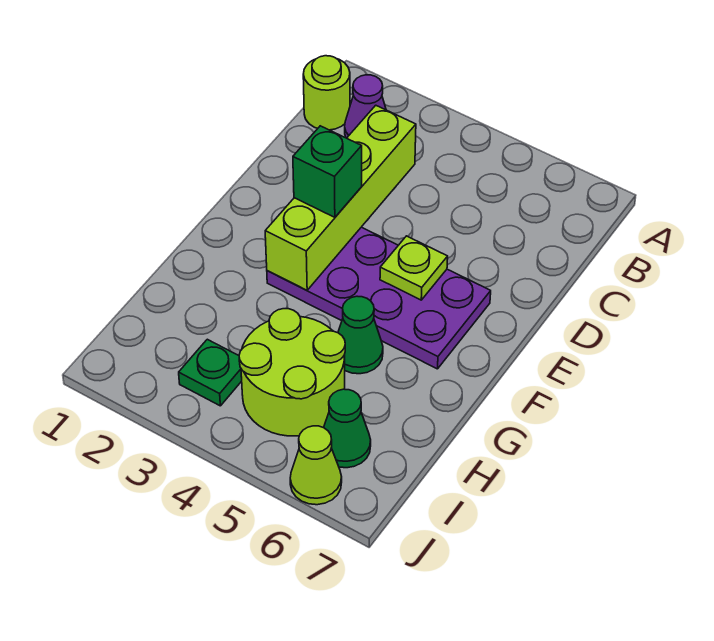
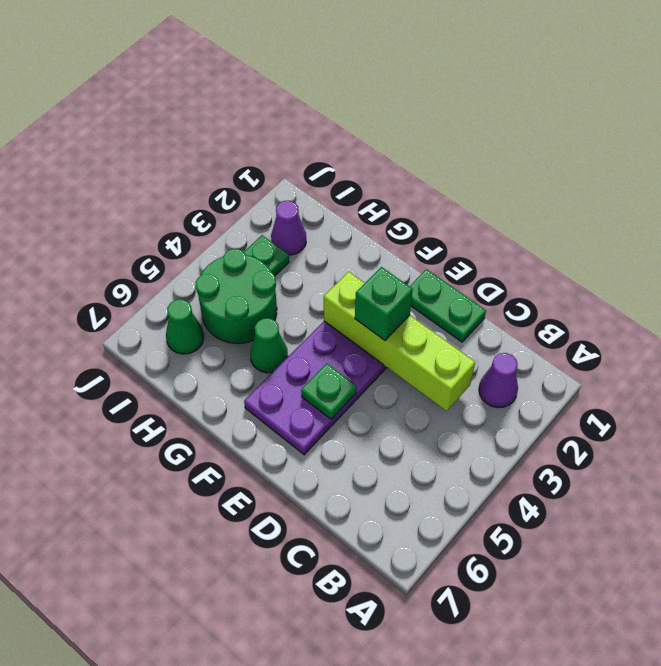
lime round brick B1 level 1 -> none
none -> green plate D1:E1 level 1
lime plate E5 level 2 -> green plate E5 level 2
lime round brick H4:I5 level 1 -> green round brick H4:I5 level 1
none -> purple cone I2 level 1
lime cone J6 level 1 -> none

